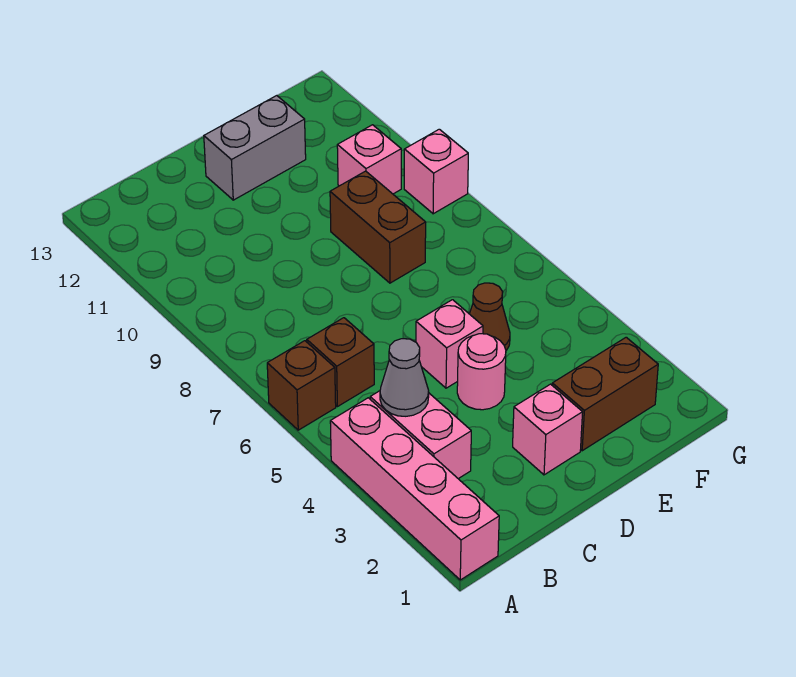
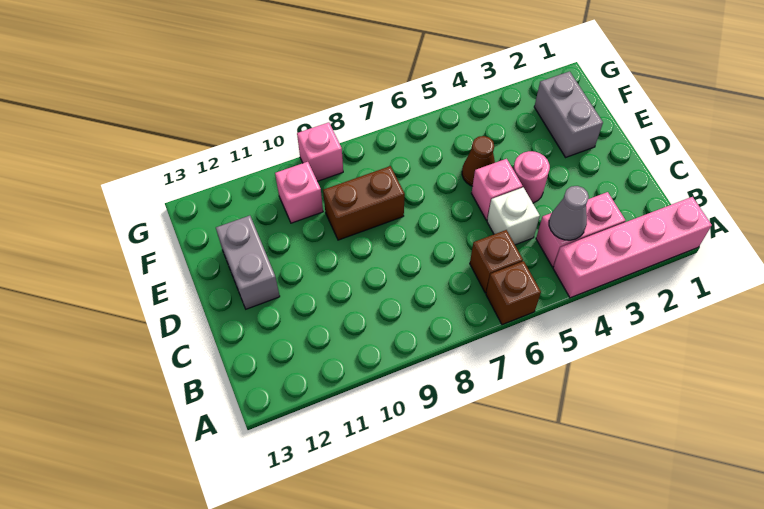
none -> white brick C5 level 1
pink brick D2 level 1 -> none
brown brick E2:F2 level 1 -> grey brick E2:F2 level 1

